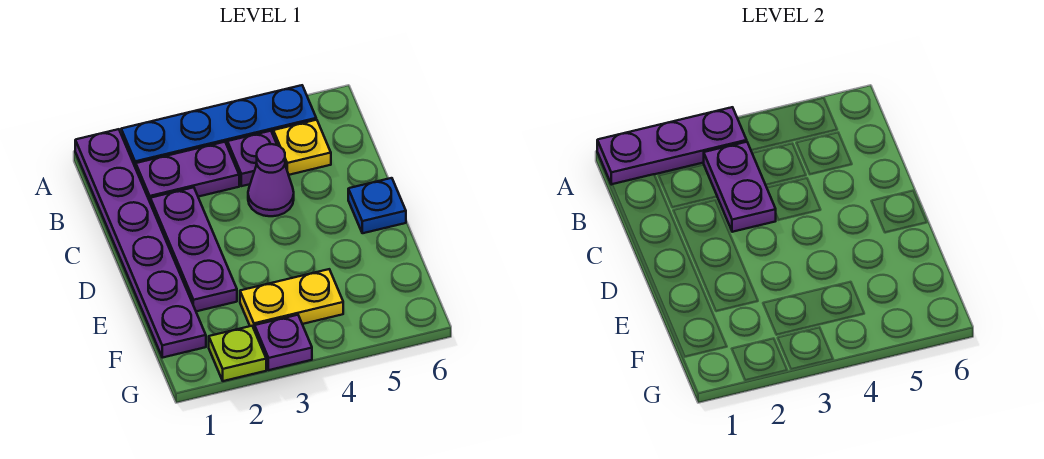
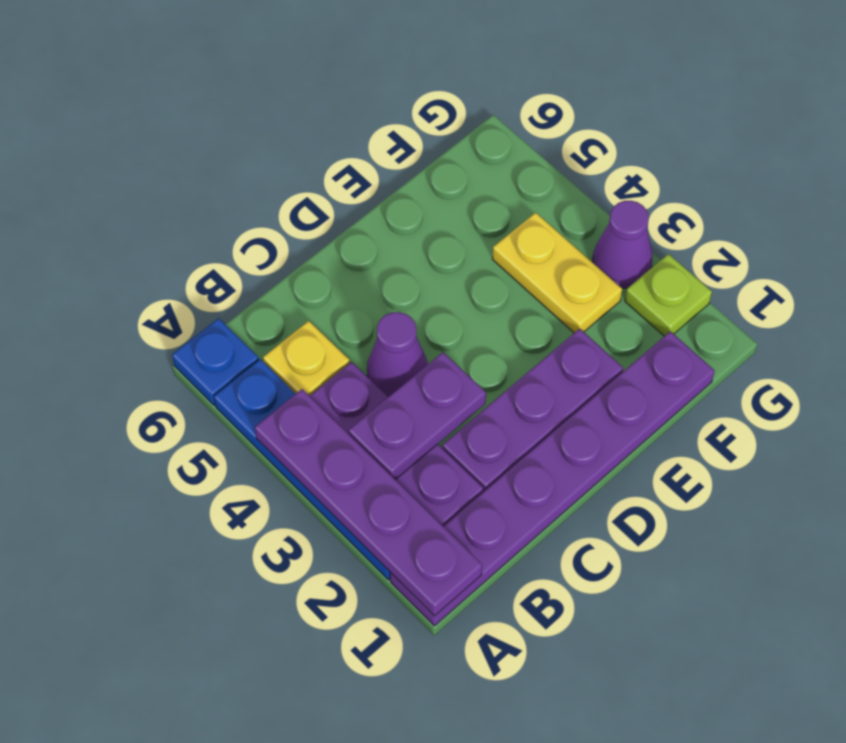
purple plate A1:A3 level 2 -> purple plate A1:A4 level 2
blue plate D6 level 1 -> blue plate A6 level 1
purple plate G3 level 1 -> purple cone G3 level 1

